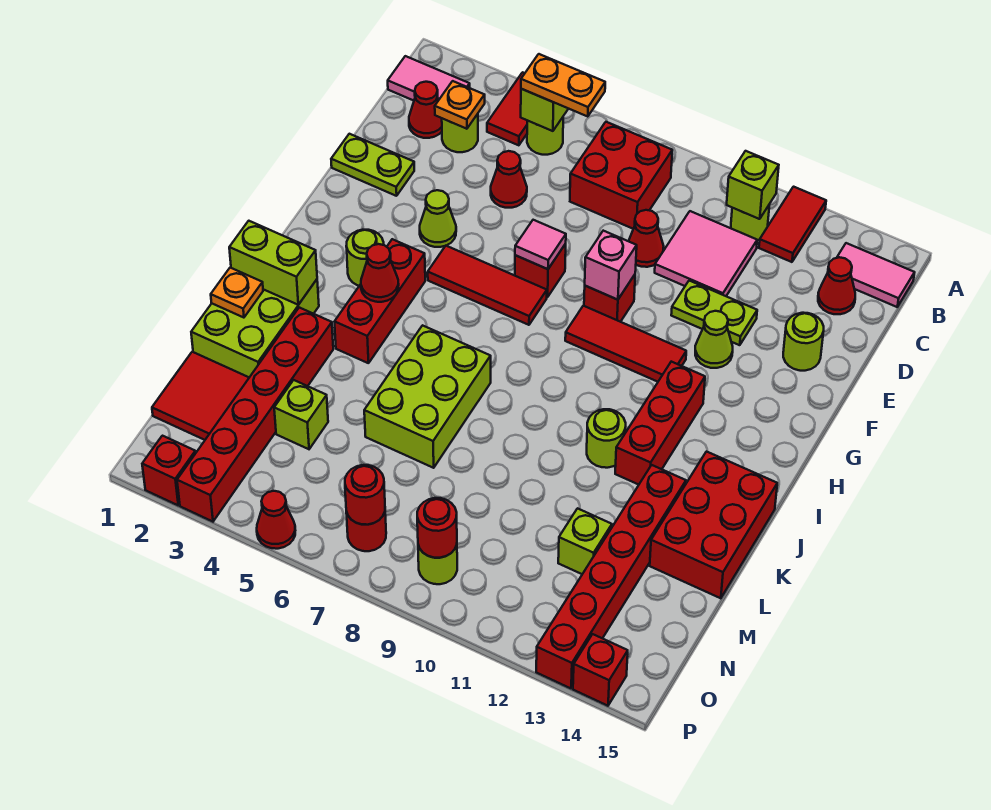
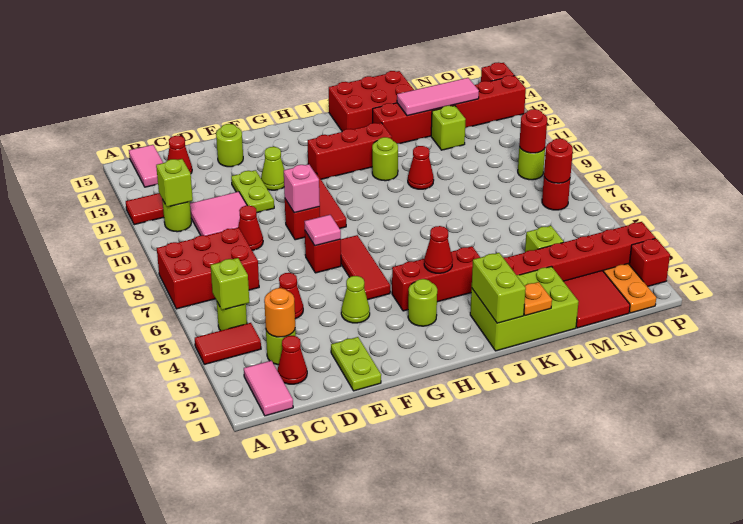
orange plate B5:B6 level 3 -> orange plate O1:O2 level 1
red brick B7:C8 level 1 -> red brick A7:C8 level 1
orange plate C3 level 2 -> orange round brick C3 level 2
lime brick J6:L7 level 1 -> none
none -> pink tile L13:N13 level 2
red cone P5 level 1 -> red cone K10 level 1

